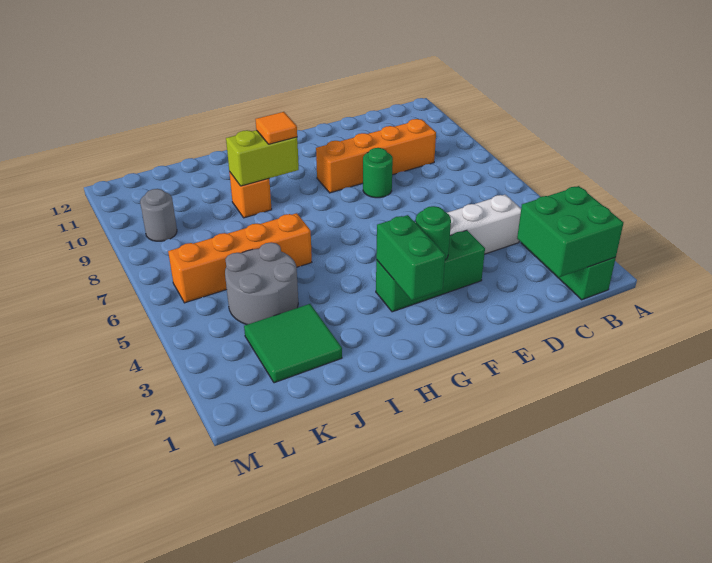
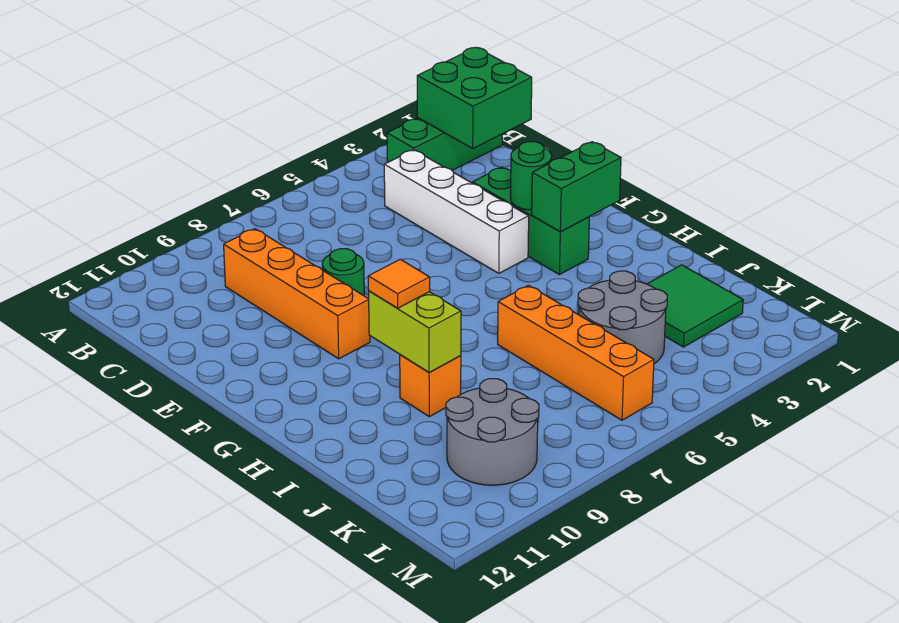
grey round brick L9 level 1 -> grey round brick K9:L10 level 1

